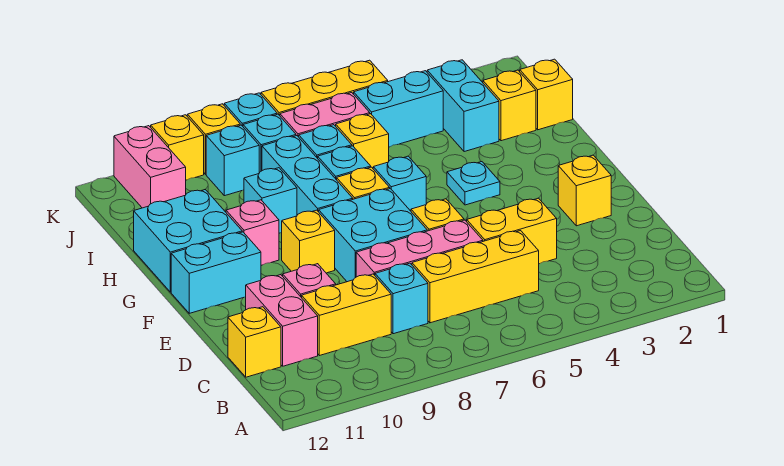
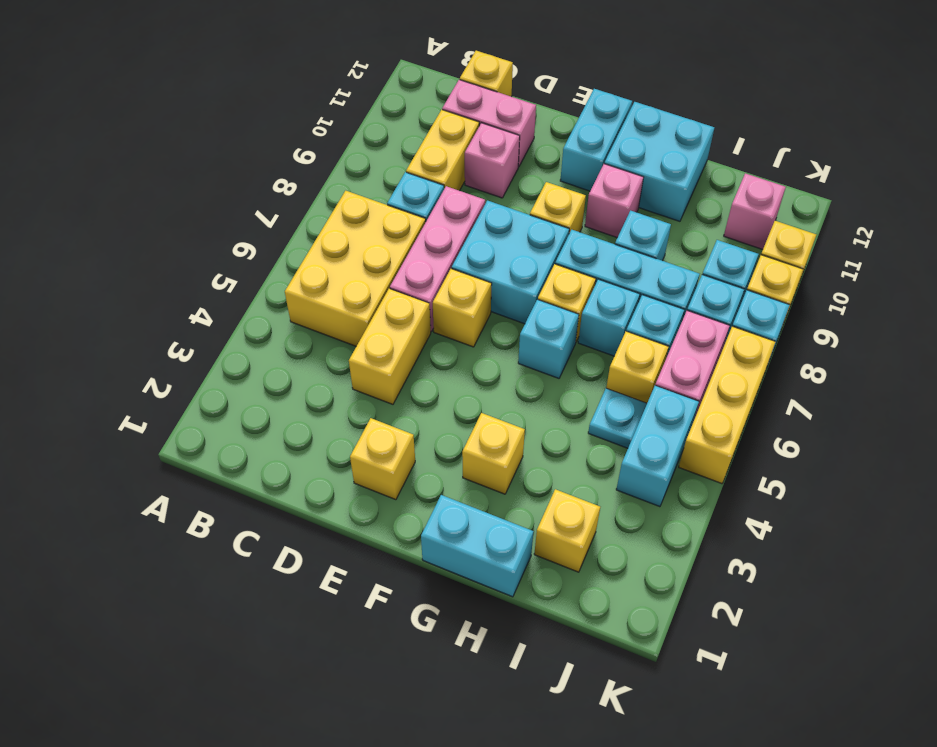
yellow brick C5:C7 level 1 -> yellow brick B5:C7 level 1
cyan plate G4 level 1 -> cyan plate I5 level 1
yellow brick I1 level 1 -> yellow brick G3 level 1
cyan brick I3:J3 level 1 -> cyan brick G1:H1 level 1
pink brick J11:K11 level 1 -> pink brick J11 level 1

